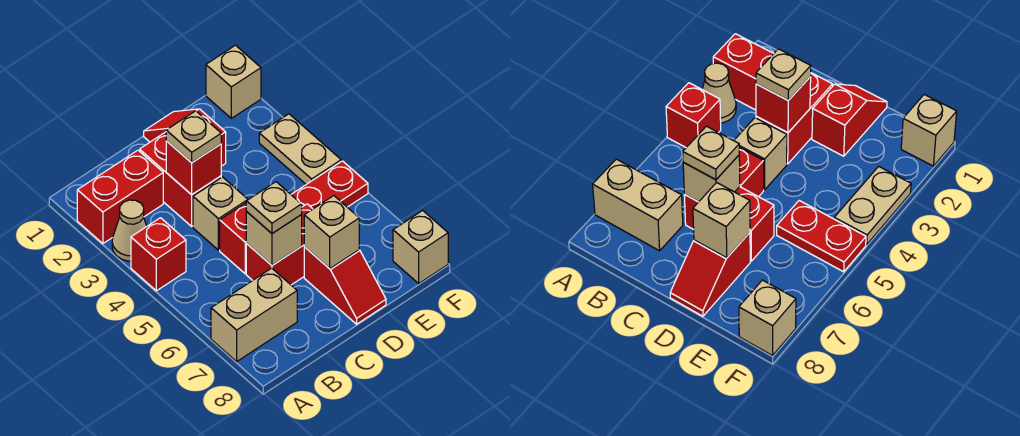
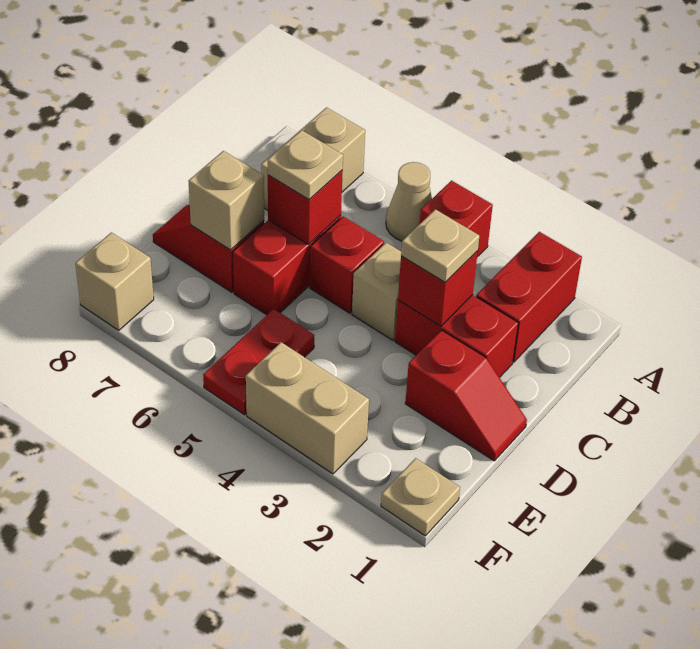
tan cone A3 level 1 -> tan cone A5 level 1
tan brick C6 level 2 -> red brick C6 level 2
tan brick F1 level 1 -> tan plate F1 level 1
tan plate F3:F4 level 1 -> tan brick F3:F4 level 1

